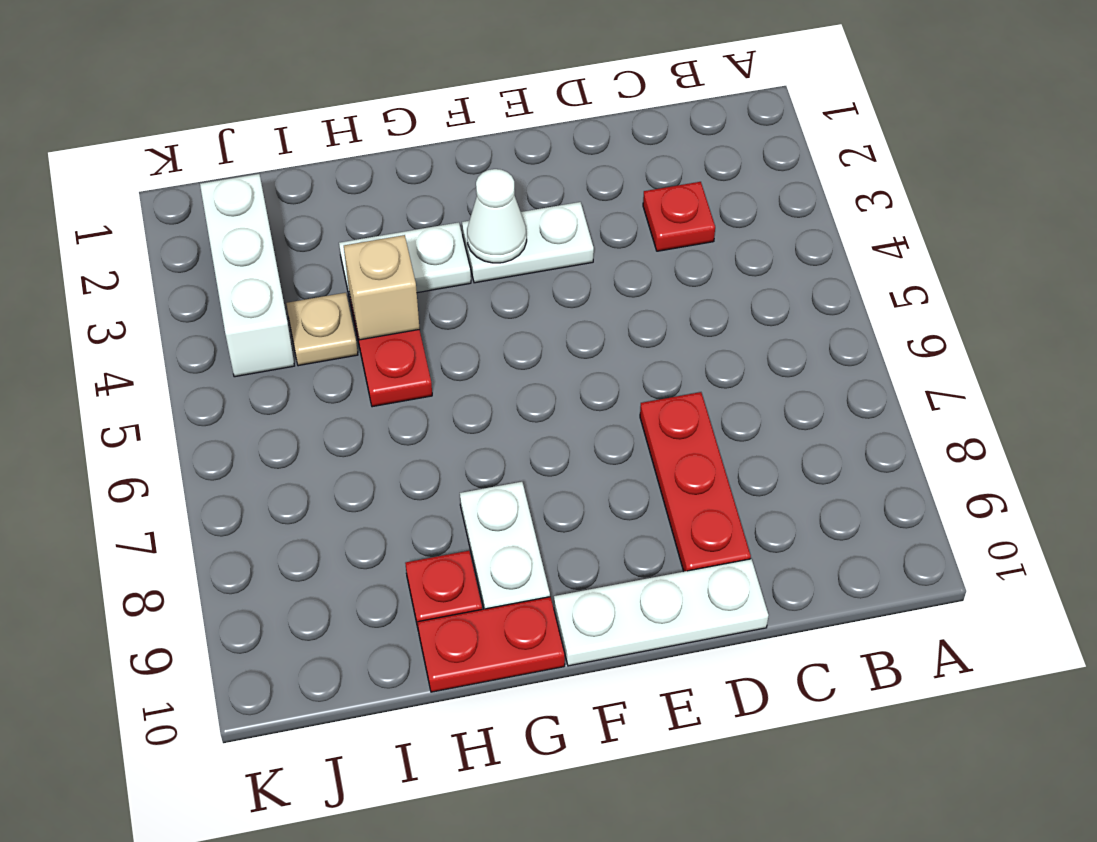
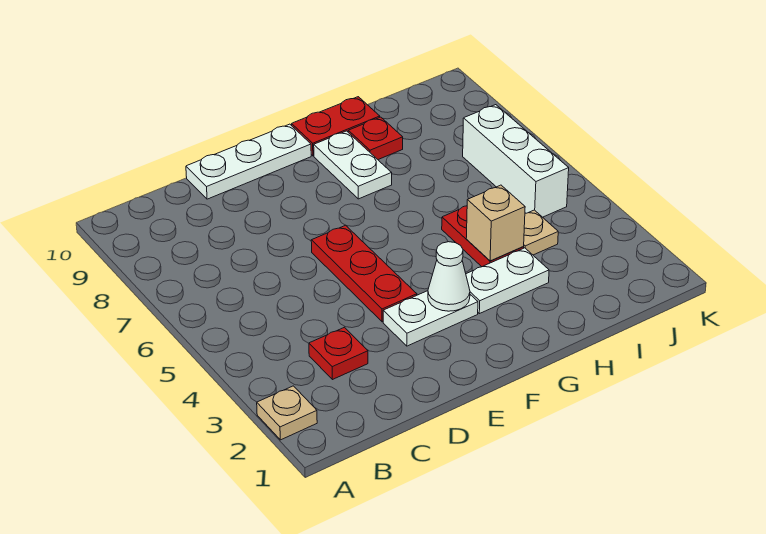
none -> tan plate A2 level 1
red plate D7:D9 level 1 -> red plate E4:E6 level 1
white brick J2:J4 level 1 -> white brick J5:J7 level 1

